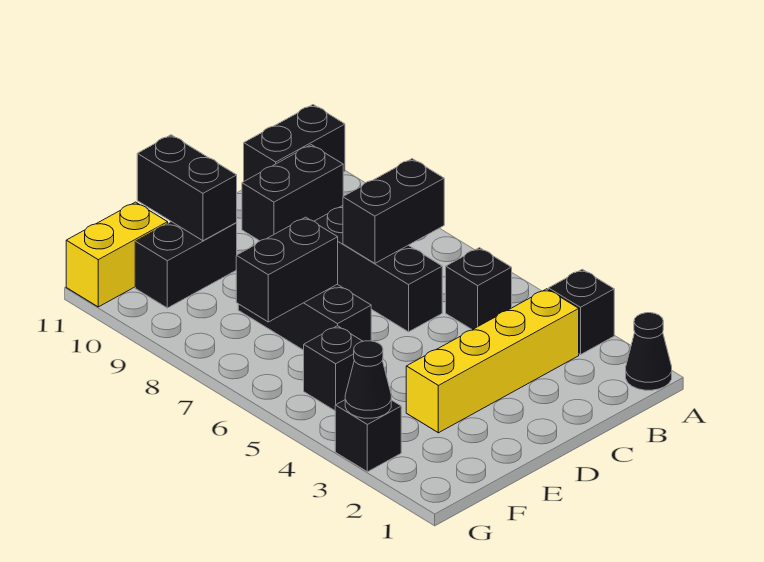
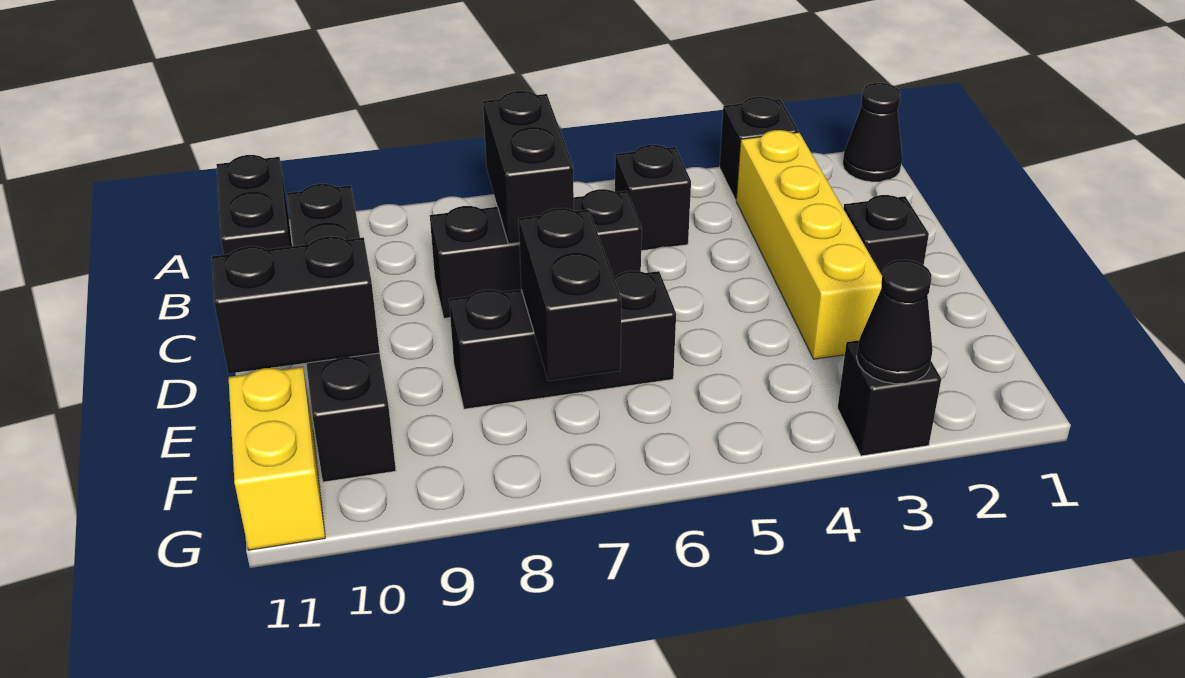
black brick F5 level 1 -> black brick D2 level 1

